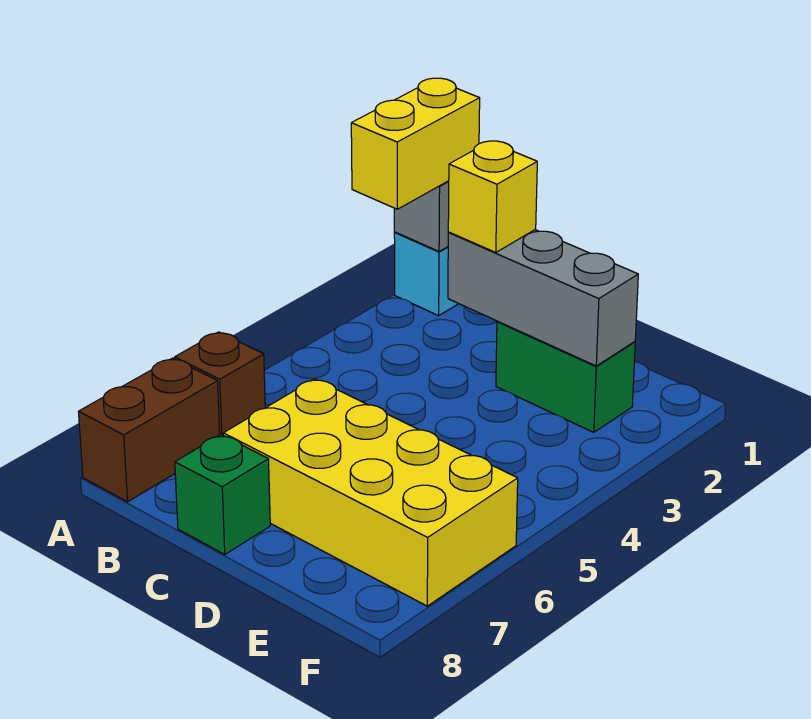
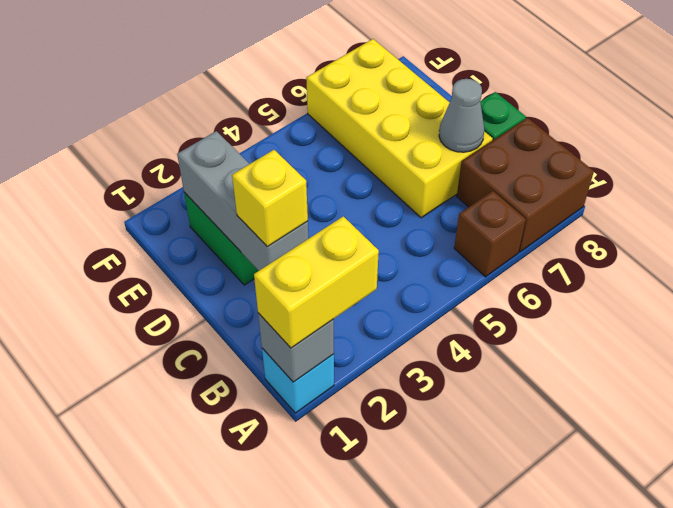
brown brick A7:A8 level 1 -> brown brick A7:B8 level 1
none -> grey cone C7 level 2

